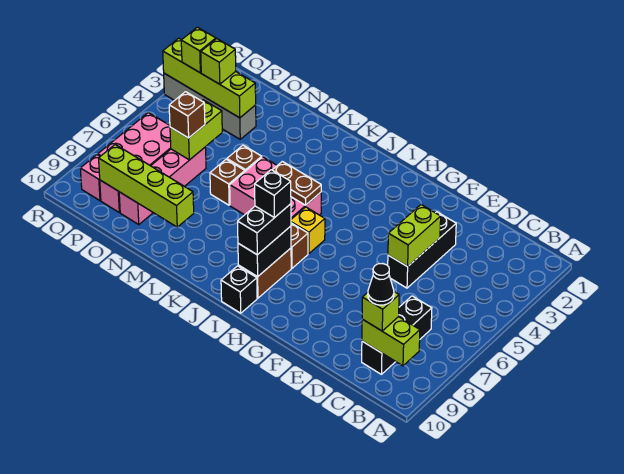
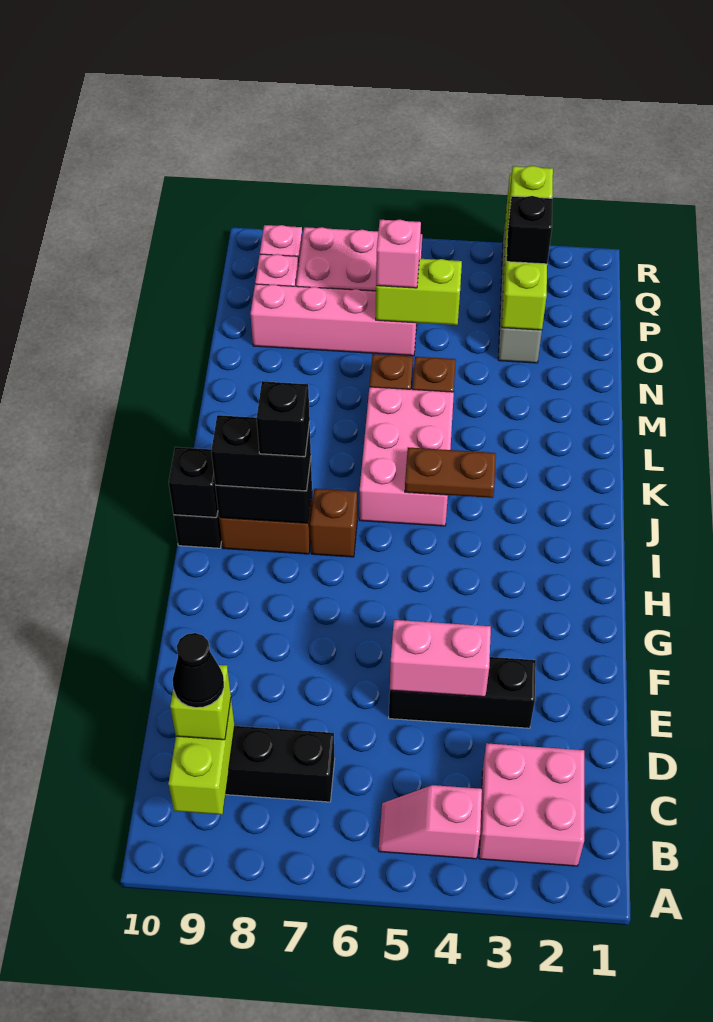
none -> pink brick B2:C3 level 1
none -> pink slope B4:B5 level 1 top 4
lime brick E4:E5 level 2 -> pink brick E4:E5 level 2
yellow brick I6 level 1 -> none
none -> black brick I10 level 2
brown plate J5:K5 level 2 -> brown plate J4:J5 level 2
lime brick M9:P9 level 2 -> none
brown brick O6 level 3 -> pink brick O6 level 3
lime brick P3 level 3 -> black brick P3 level 3

